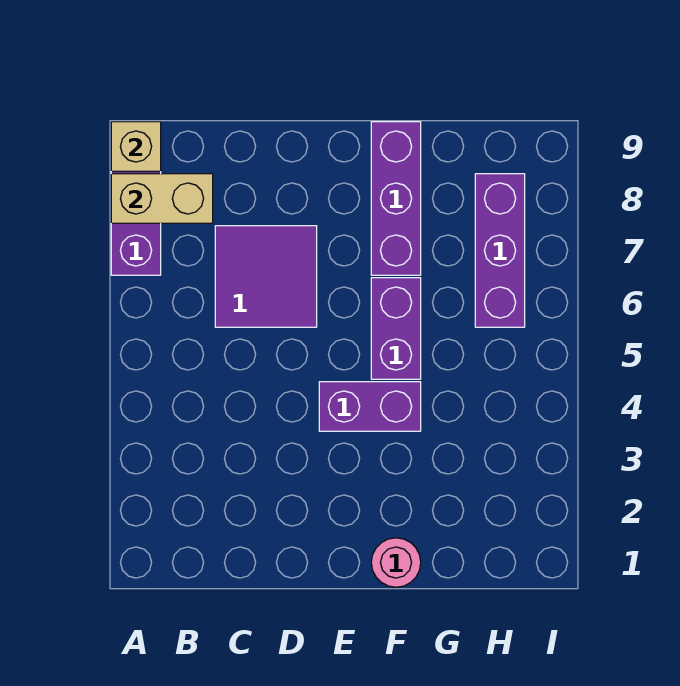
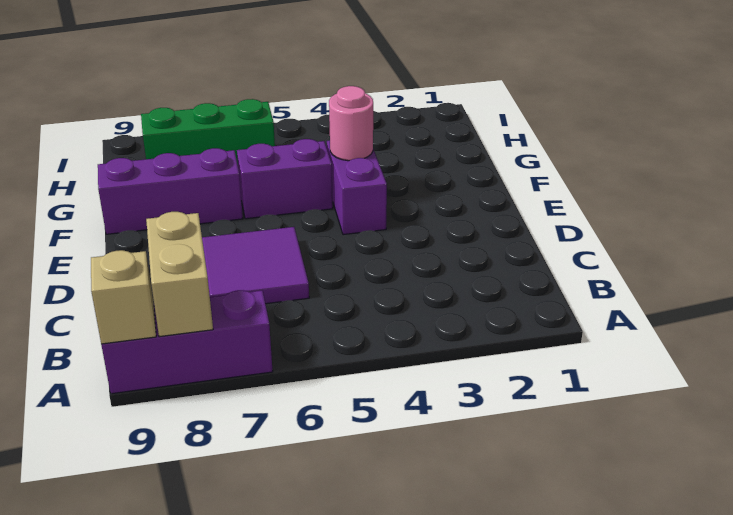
pink round brick F1 level 1 -> pink round brick F4 level 2
purple brick H6:H8 level 1 -> green brick H6:H8 level 1

